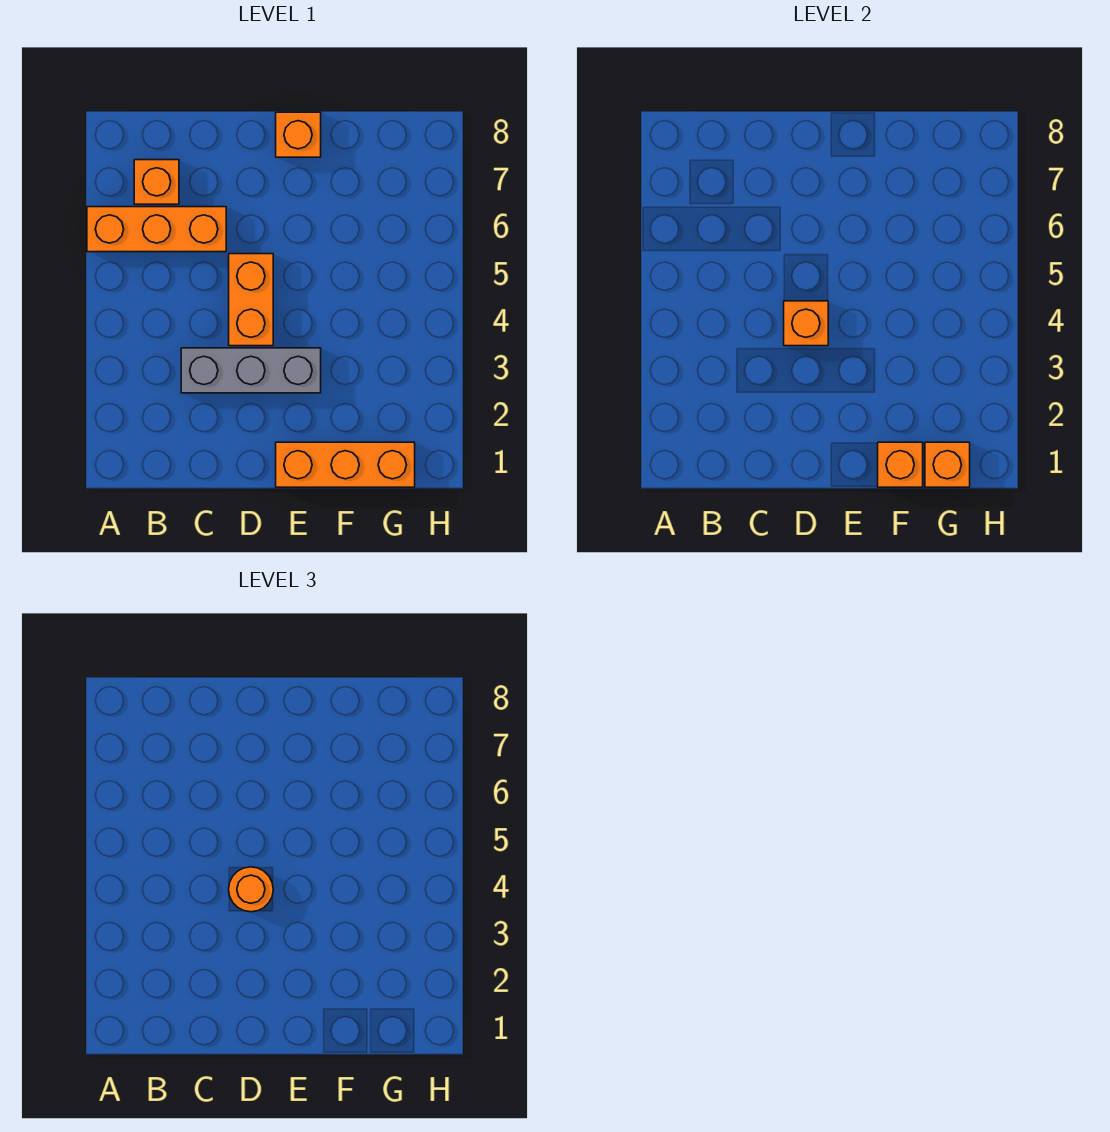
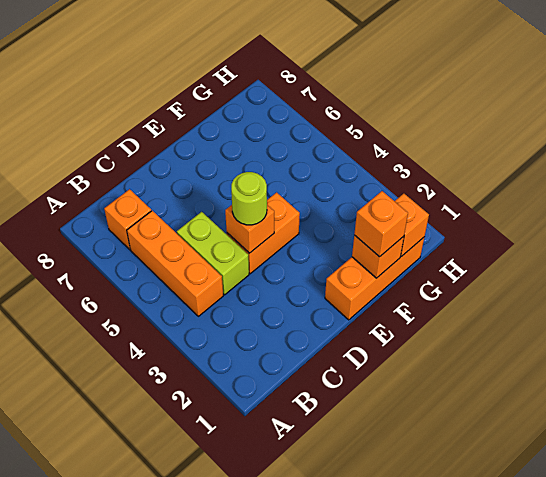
orange brick A6:C6 level 1 -> orange brick B4:B6 level 1
grey brick C3:E3 level 1 -> none
none -> lime brick C4:C5 level 1
orange brick D4:D5 level 1 -> orange brick D4:E4 level 1
orange round brick D4 level 3 -> lime round brick D4 level 3
orange brick E8 level 1 -> orange brick F1 level 3

